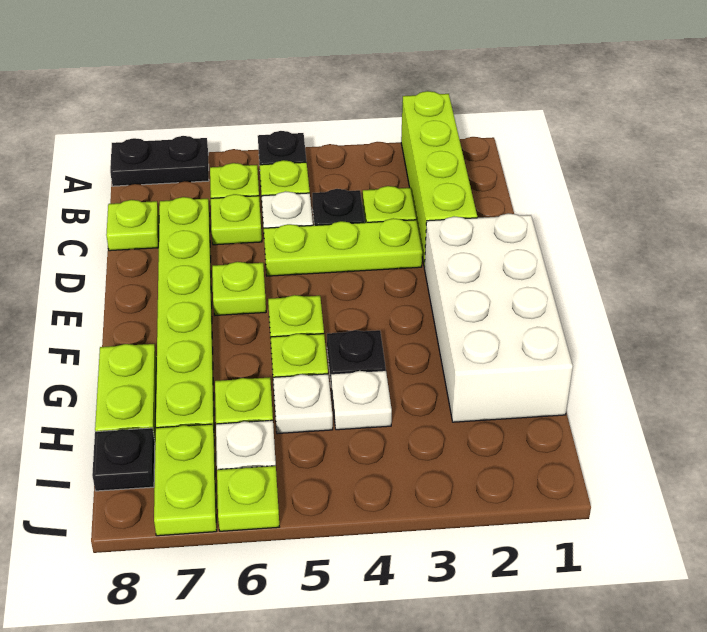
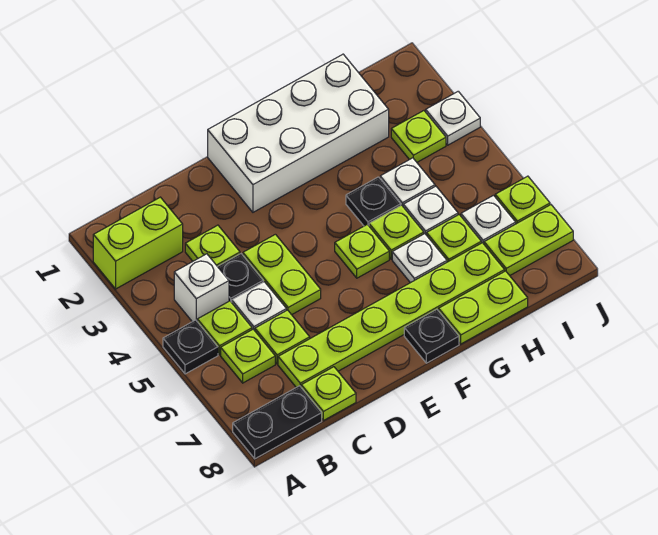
lime brick A2:D2 level 1 -> lime brick A2:B2 level 1
black plate A7:A8 level 1 -> black plate A8:B8 level 1
none -> white brick B4 level 1
lime plate D3:D5 level 1 -> lime plate D4:D5 level 1
lime plate E6 level 1 -> lime plate I3 level 1
none -> white plate G6 level 1
black plate I8 level 1 -> black plate F8 level 1
none -> white plate J3 level 1

